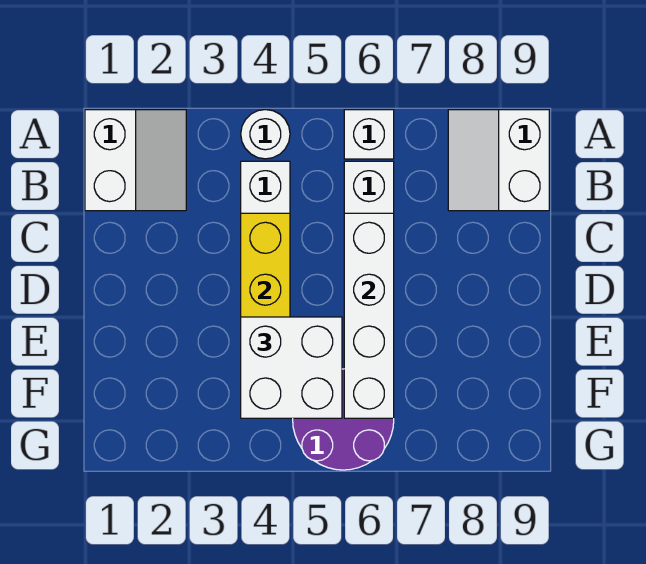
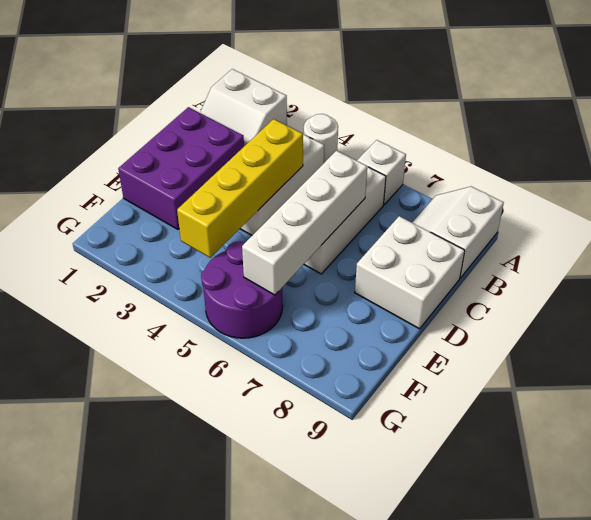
white slope A1:B2 level 1 top 1 -> white slope A1:B2 level 1 top A
none -> purple brick C1:E2 level 1
white brick E4:F5 level 3 -> white brick C8:D9 level 1

